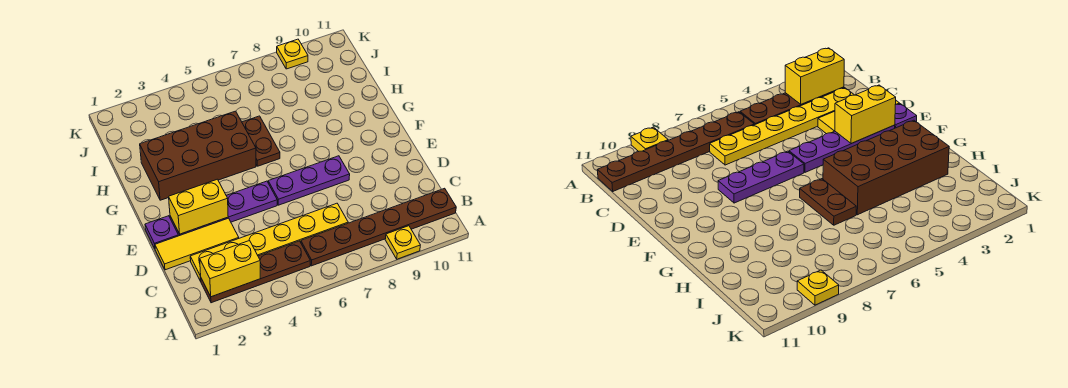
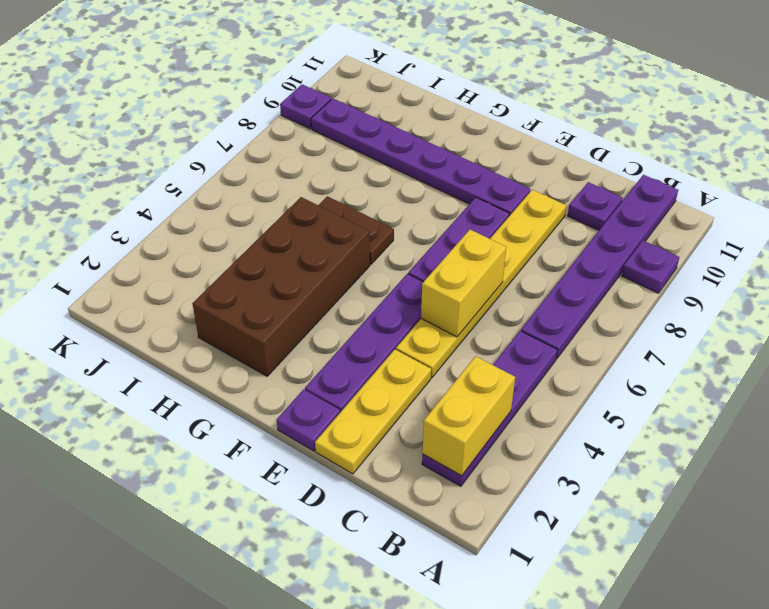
yellow plate A9 level 1 -> purple plate A9 level 1
brown plate B2:B5 level 1 -> purple plate B2:B5 level 1
brown plate B6:B11 level 1 -> purple plate B6:B11 level 1
yellow plate C2:C7 level 1 -> yellow plate D4:D9 level 1
none -> purple plate C10 level 1
yellow tile D1:D3 level 1 -> yellow plate D1:D3 level 1
yellow brick E2:E3 level 2 -> yellow brick D5:D6 level 2
none -> purple plate E9:J9 level 1
yellow plate K9 level 1 -> purple plate K9 level 1

